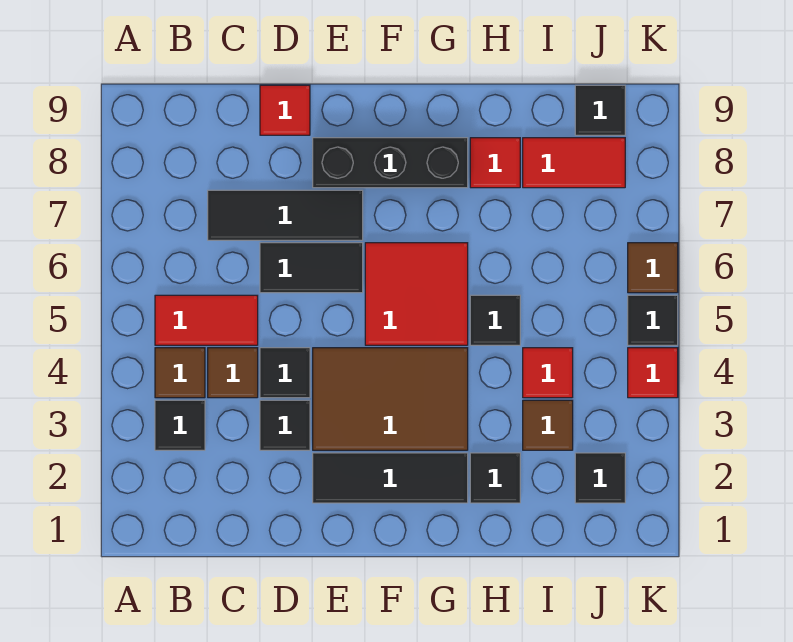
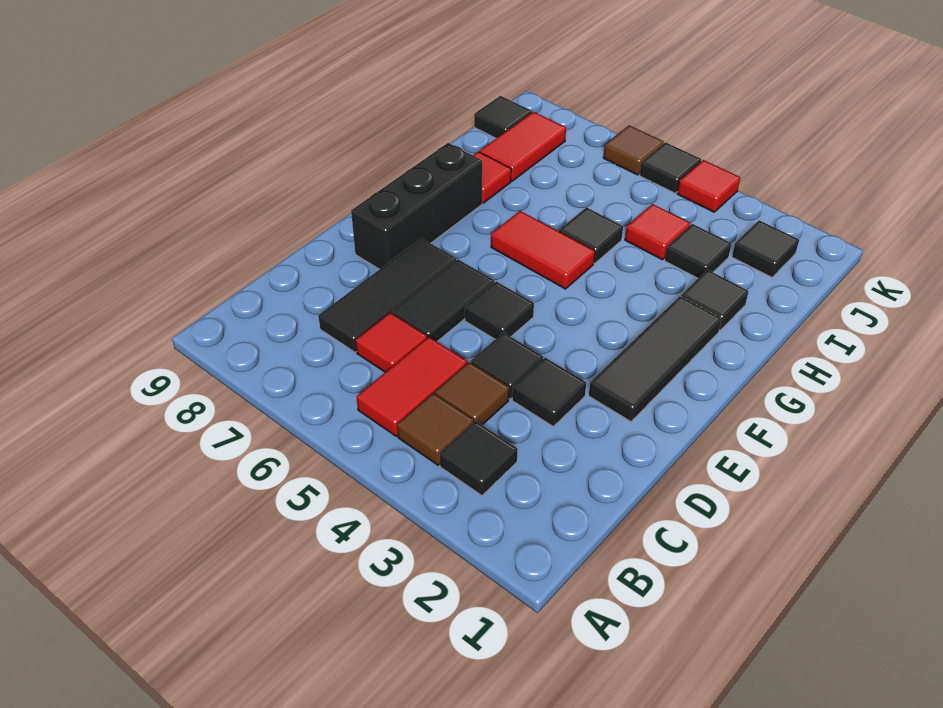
red tile D9 level 1 -> red tile C6 level 1
brown tile E3:G4 level 1 -> none
none -> black tile E5 level 1
red tile F5:G6 level 1 -> red tile G5:G6 level 1
brown tile I3 level 1 -> black tile I3 level 1

